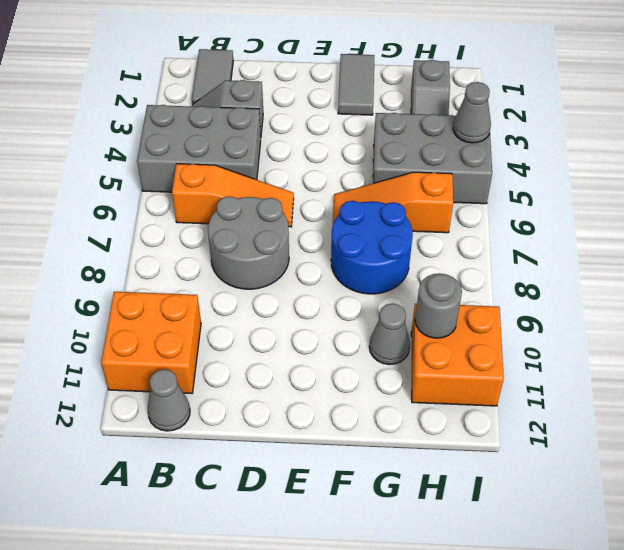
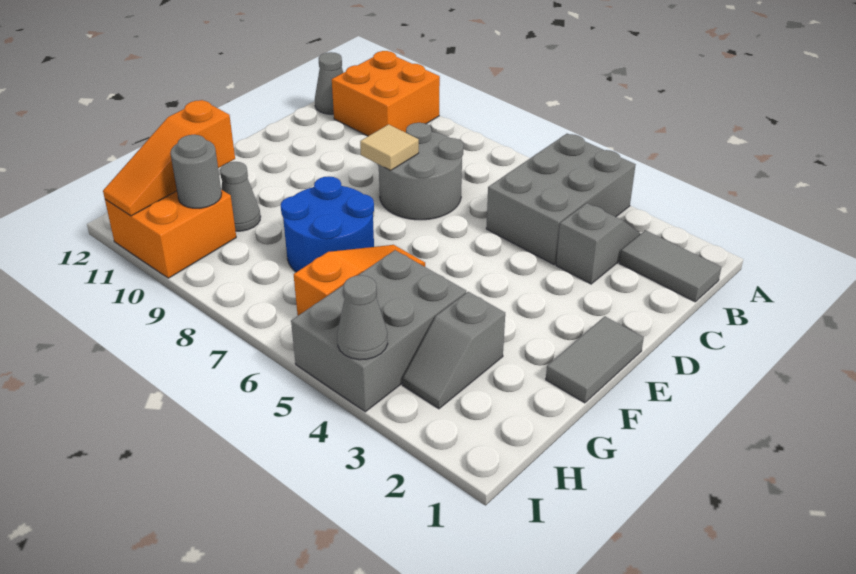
orange slope B6:D6 level 1 top B -> orange slope G11:I11 level 2 top G
none -> tan tile D8 level 2
grey tile F1:F2 level 1 -> grey tile E1:F1 level 1
grey slope H2:H3 level 1 top 2 -> grey slope G3:H3 level 1 top G

